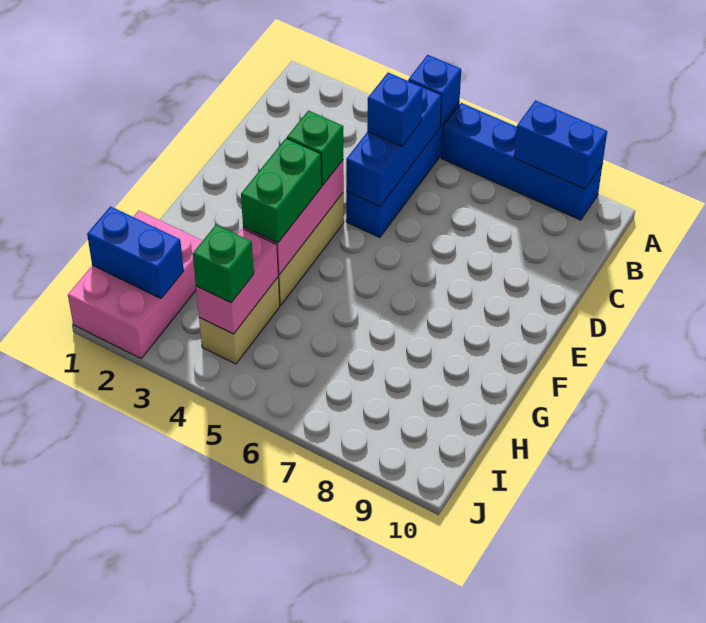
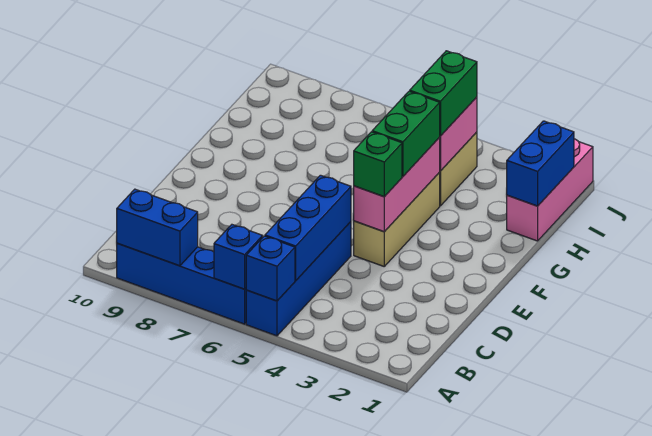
blue brick C5 level 3 -> blue brick A6 level 2
pink brick H1:J2 level 1 -> pink brick H1:J1 level 1
blue brick I1:I2 level 2 -> blue brick H1:I1 level 2
green brick I4 level 3 -> green brick H4:I4 level 3

